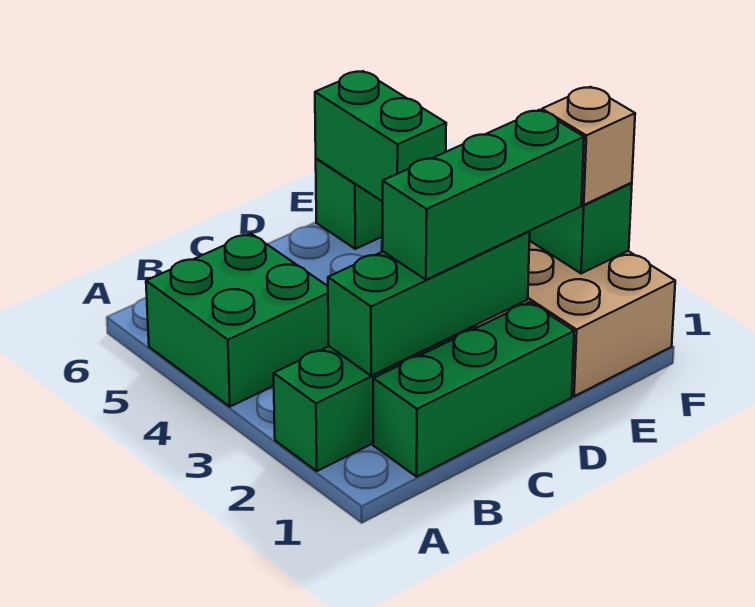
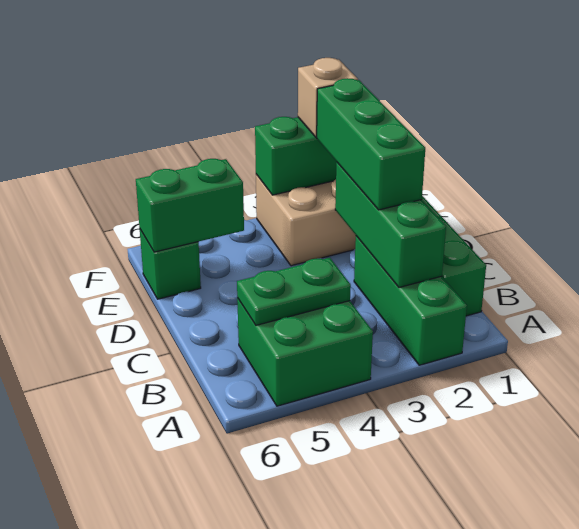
none -> green plate B4:B5 level 2

